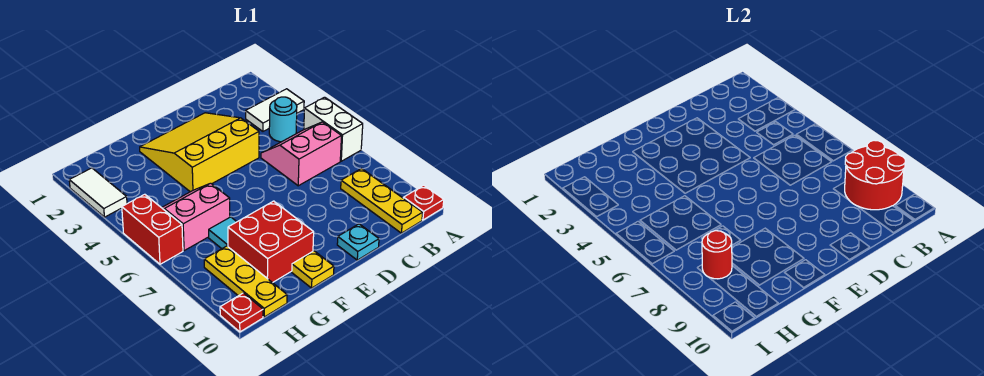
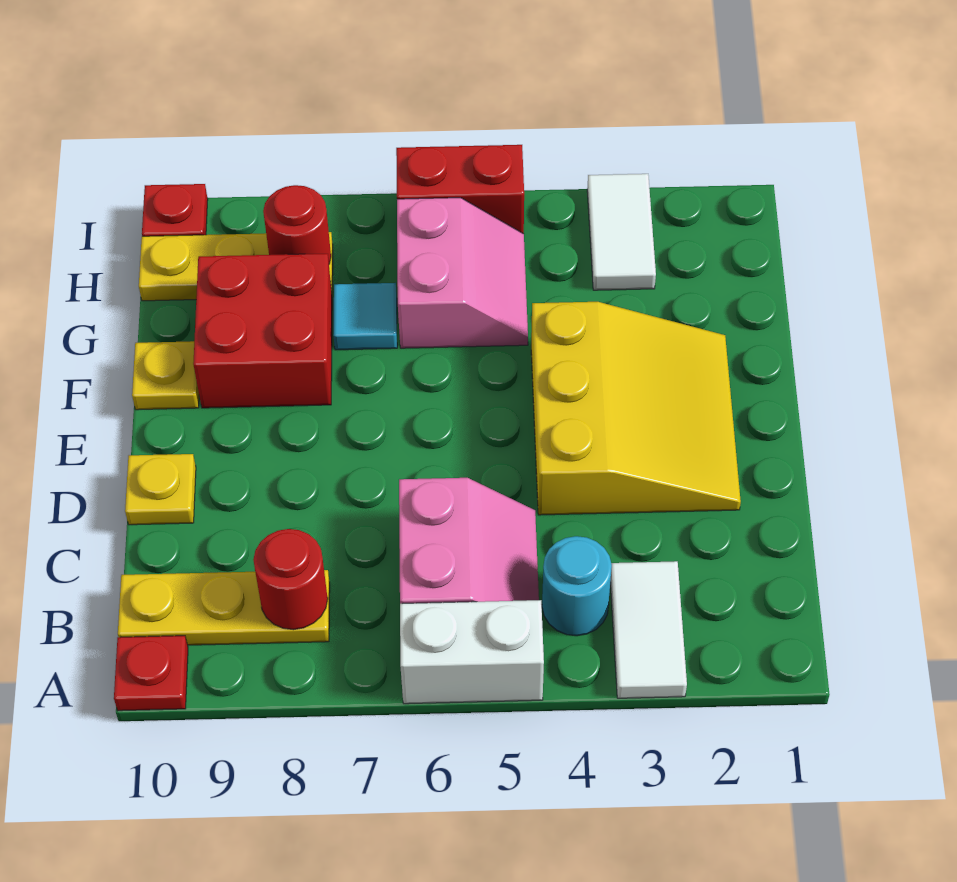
red round brick A8:B9 level 2 -> red round brick B8 level 2
cyan plate D10 level 1 -> yellow plate D10 level 1
white tile I2:I3 level 1 -> white tile H3:I3 level 1

